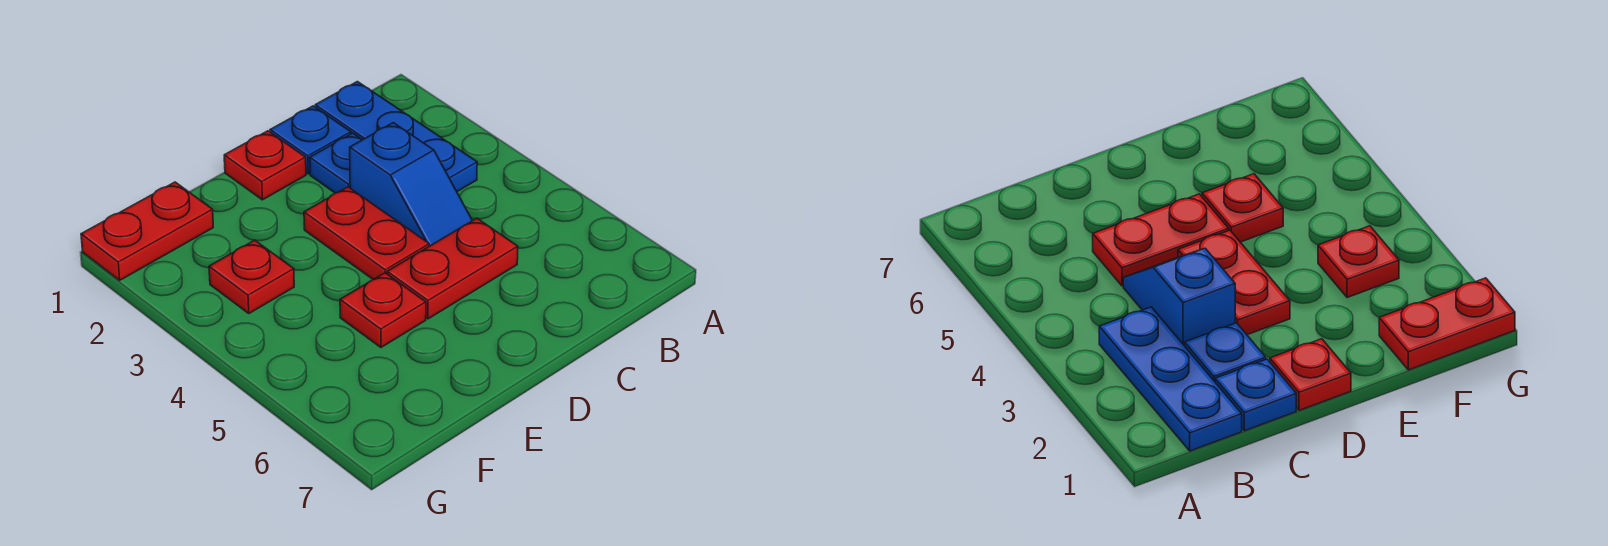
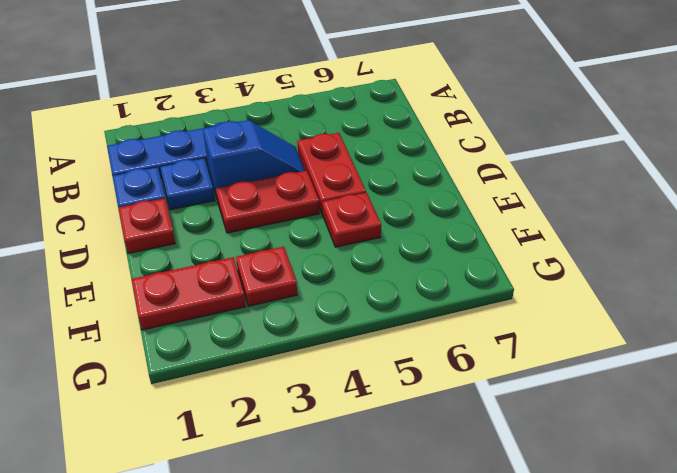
red plate F1:G1 level 1 -> red plate F1:F2 level 1

